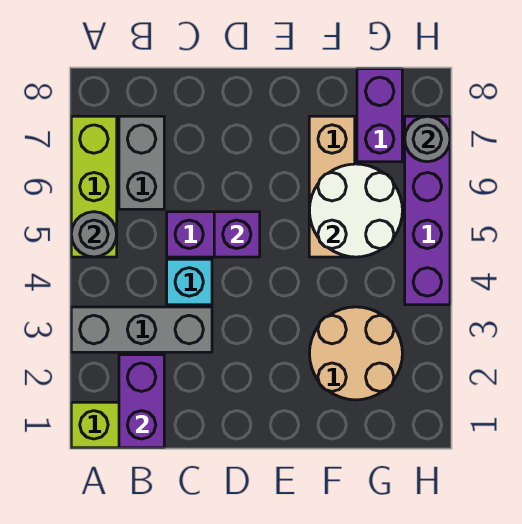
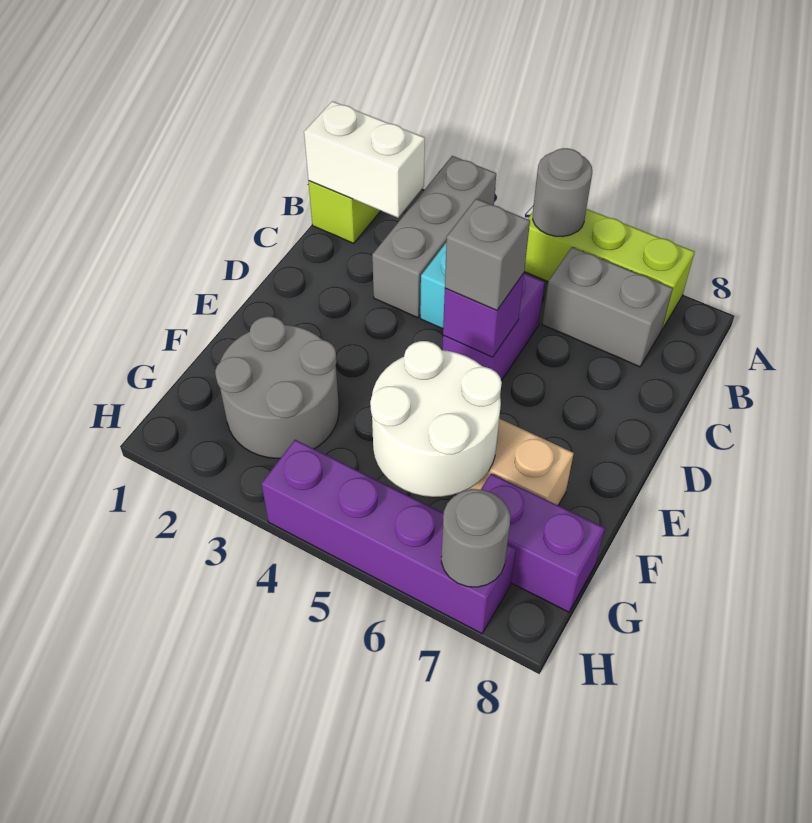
purple brick B1:B2 level 2 -> white brick B1:B2 level 2
none -> grey brick D5 level 3
tan round brick F2:G3 level 1 -> grey round brick F2:G3 level 1

